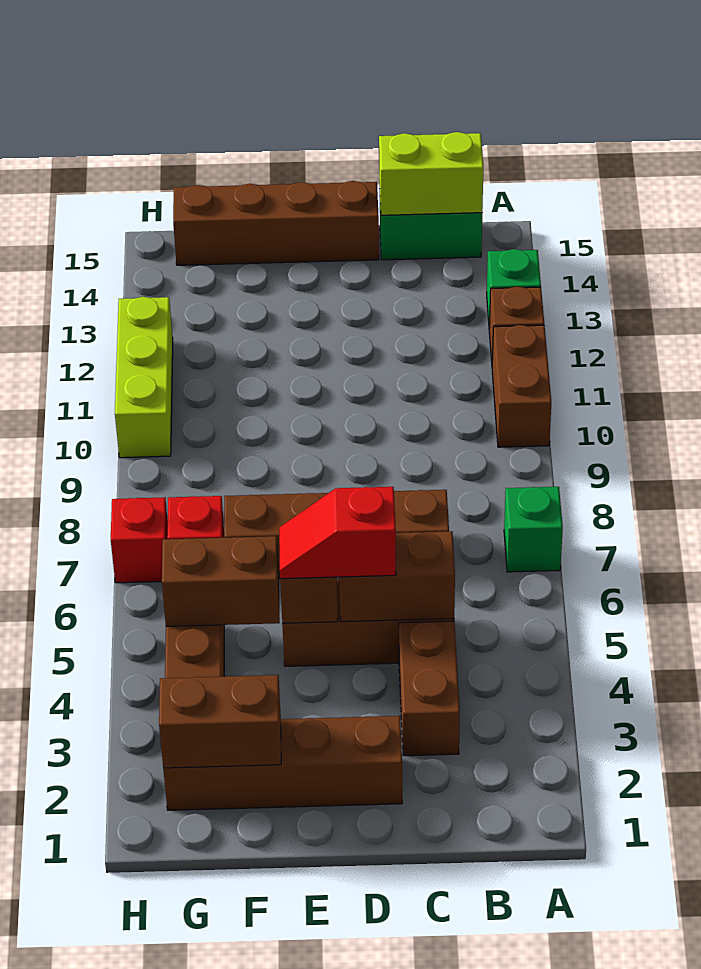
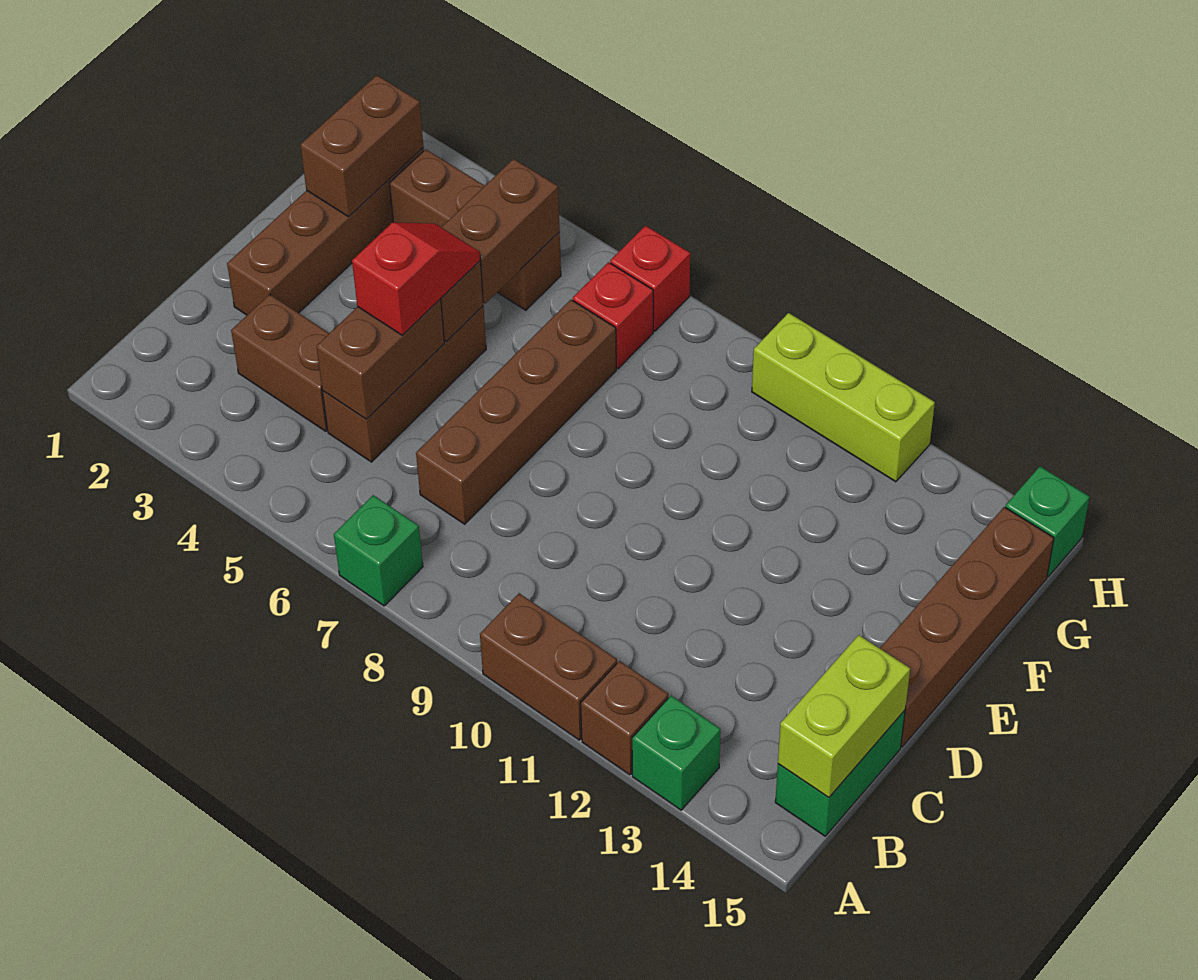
none -> green brick H15 level 1

